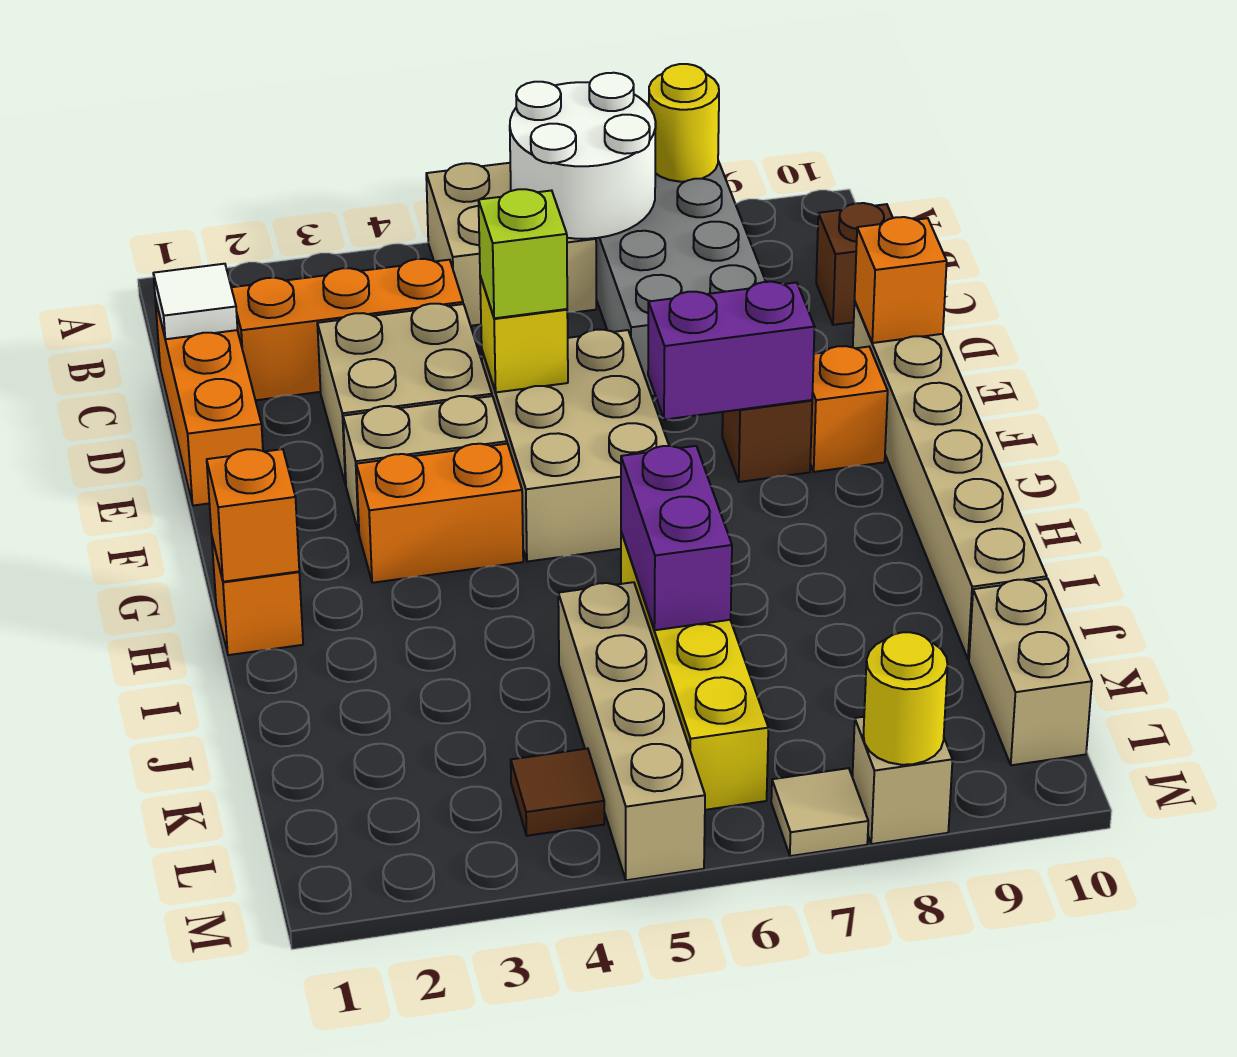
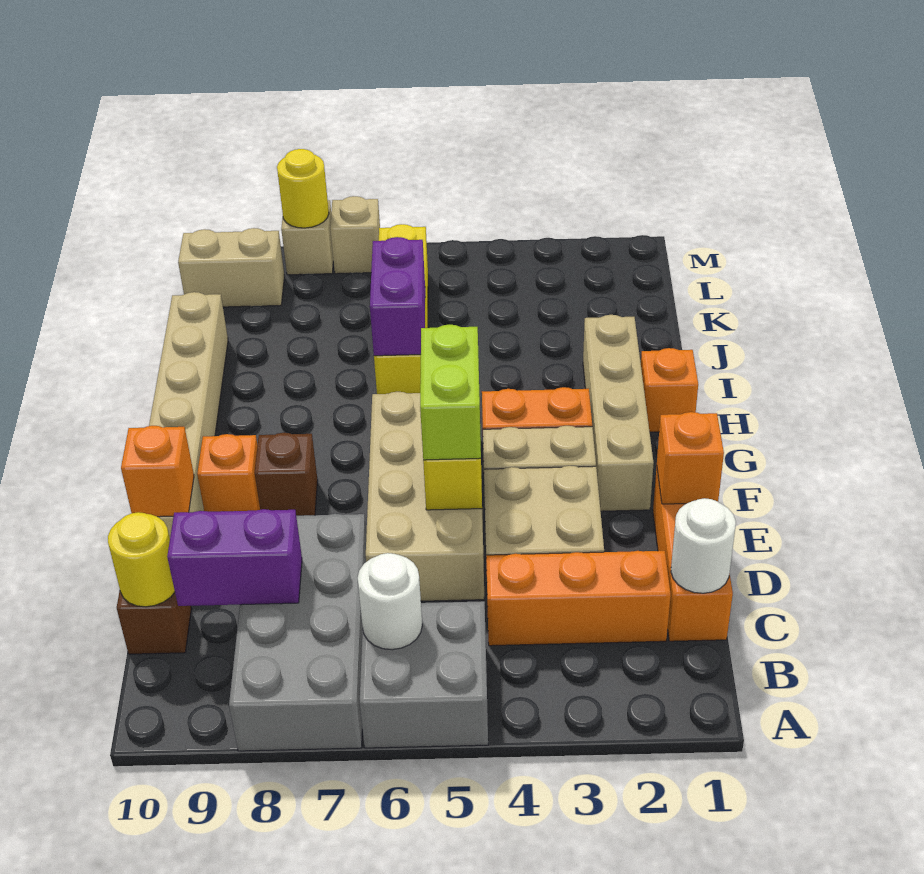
tan brick A5:B6 level 1 -> grey brick A5:B6 level 1
white round brick A6:B7 level 2 -> white round brick B6 level 2
yellow round brick A8 level 2 -> yellow round brick C10 level 2
white tile C1 level 2 -> white round brick C1 level 2
tan brick E5:G6 level 1 -> tan brick D5:G6 level 1
lime brick E5 level 3 -> lime brick E5:F5 level 3
purple brick F7:F8 level 2 -> purple brick C8:C9 level 2
orange brick H1 level 2 -> orange brick E1 level 2
tan brick J5:M5 level 1 -> tan brick F2:I2 level 1
tan brick K10:L10 level 1 -> tan brick L9:L10 level 1
brown tile L4 level 1 -> none
tan tile M7 level 1 -> tan brick M7 level 1

